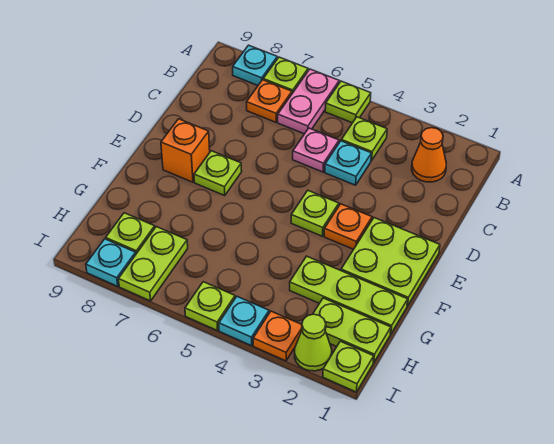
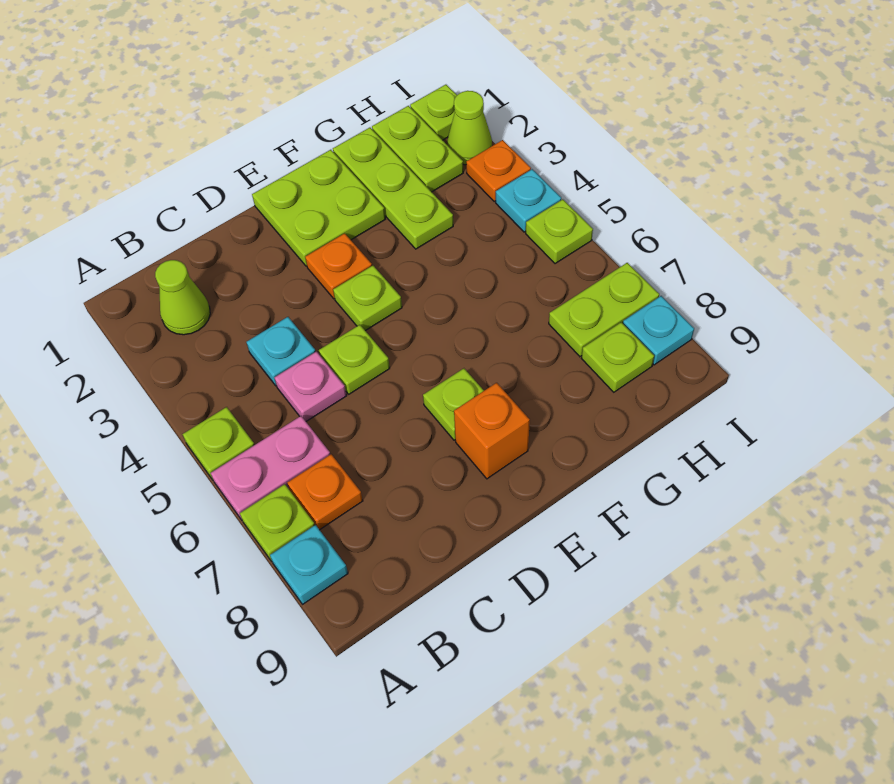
orange cone B2 level 1 -> lime cone B2 level 1
lime plate B4 level 1 -> lime plate D5 level 1

